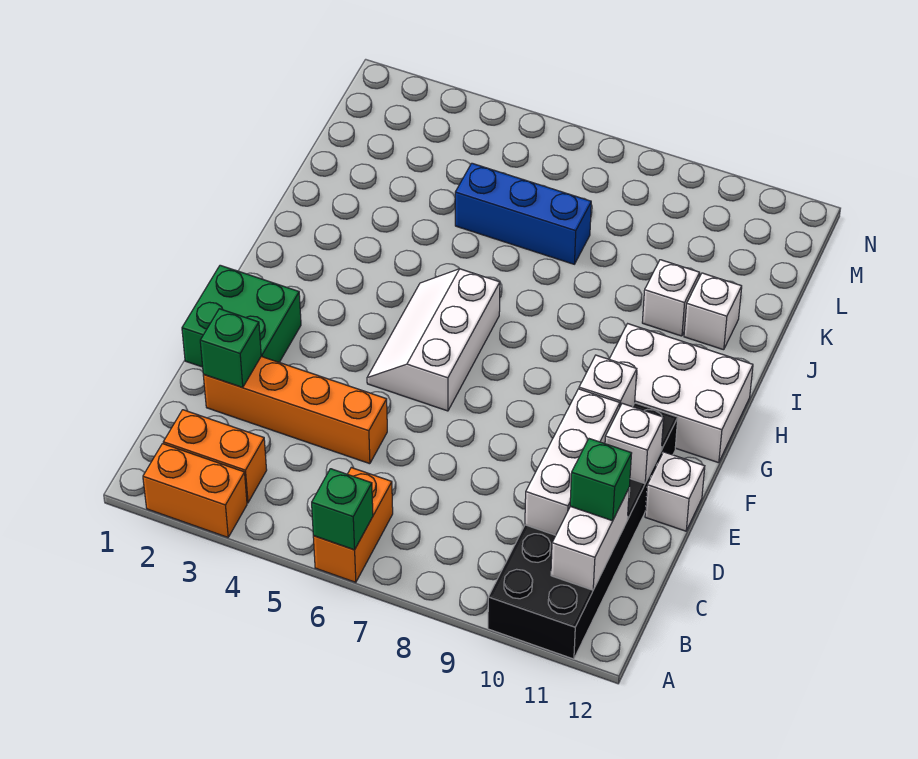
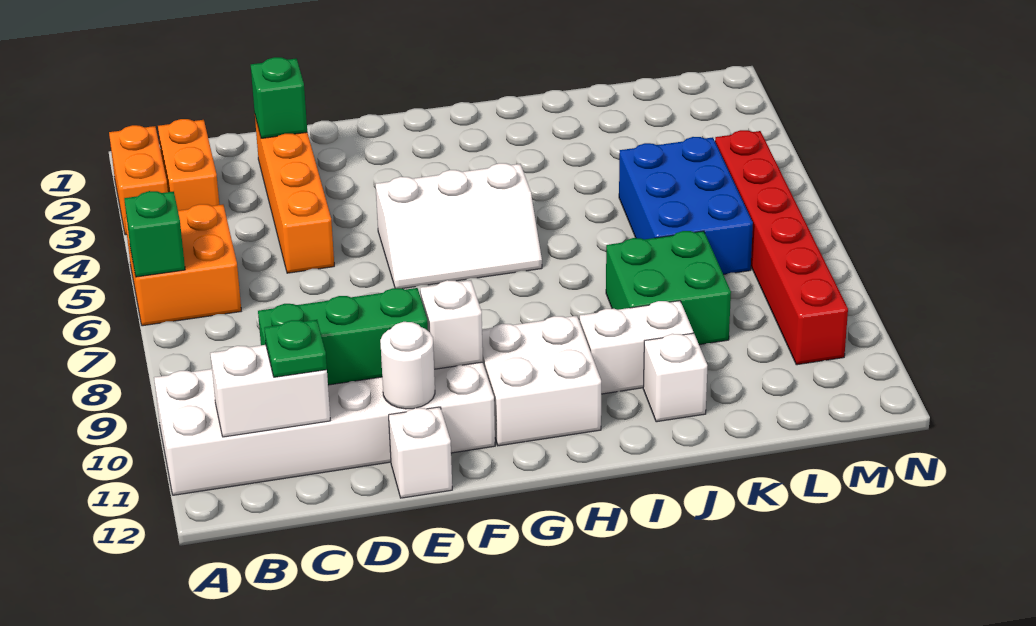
orange brick A6:B6 level 1 -> orange brick A5:B6 level 1
black brick A10:F11 level 1 -> white brick A10:F11 level 1
white brick C10:E10 level 2 -> green brick C10:E10 level 2
green brick C11 level 3 -> green plate C11 level 3
green brick E1:F2 level 1 -> green brick J8:K9 level 1
white brick E11 level 2 -> white round brick E11 level 2
white slope F5:H6 level 1 top 6 -> white slope F5:H6 level 1 top 5
white brick G10:H12 level 1 -> white brick G10:H11 level 1
white brick J10 level 1 -> white brick I10:J10 level 1
blue brick K5:K7 level 1 -> blue brick K5:L7 level 1
none -> red brick M5:M10 level 1

